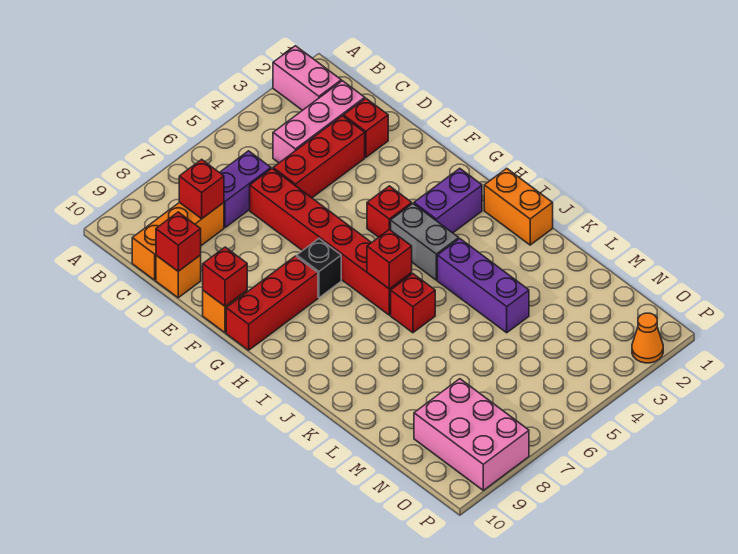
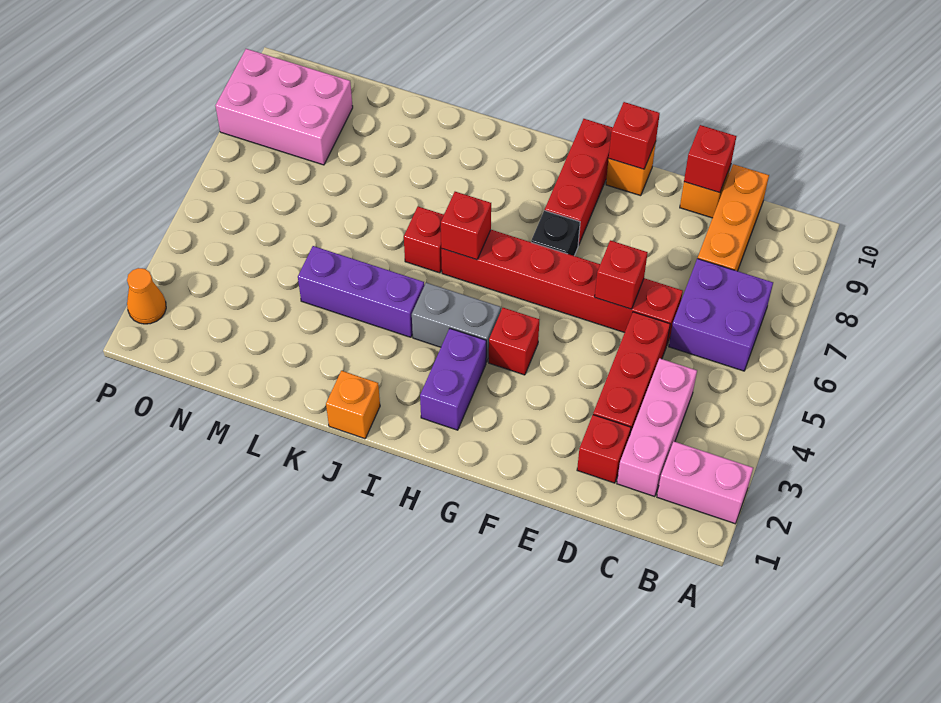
purple brick C6:C7 level 1 -> purple brick B6:C7 level 1
red brick C8 level 2 -> red brick E6 level 2
orange brick I1:J1 level 1 -> orange brick J1 level 1

